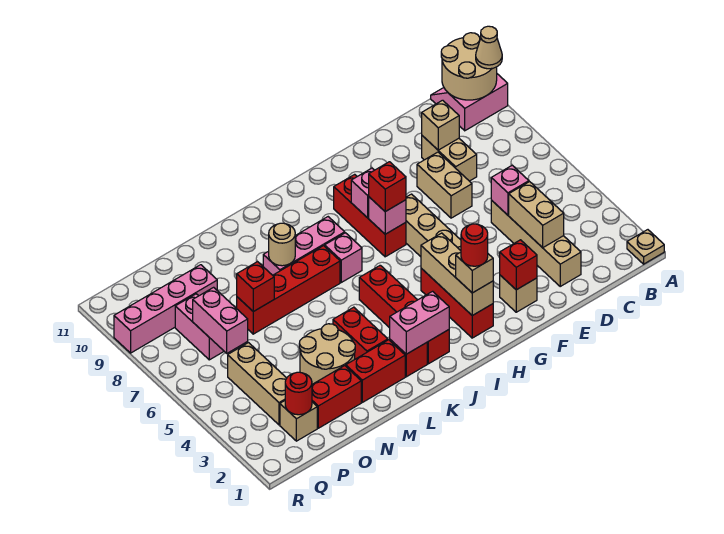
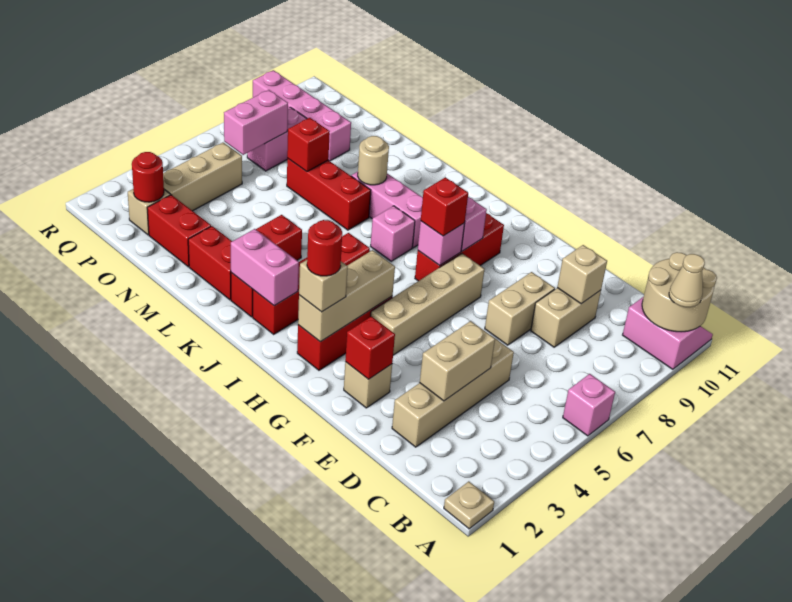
pink brick D5 level 2 -> pink brick A6 level 1
red brick K7:N7 level 1 -> red brick L7:N7 level 1
tan round brick M3:N4 level 1 -> none

